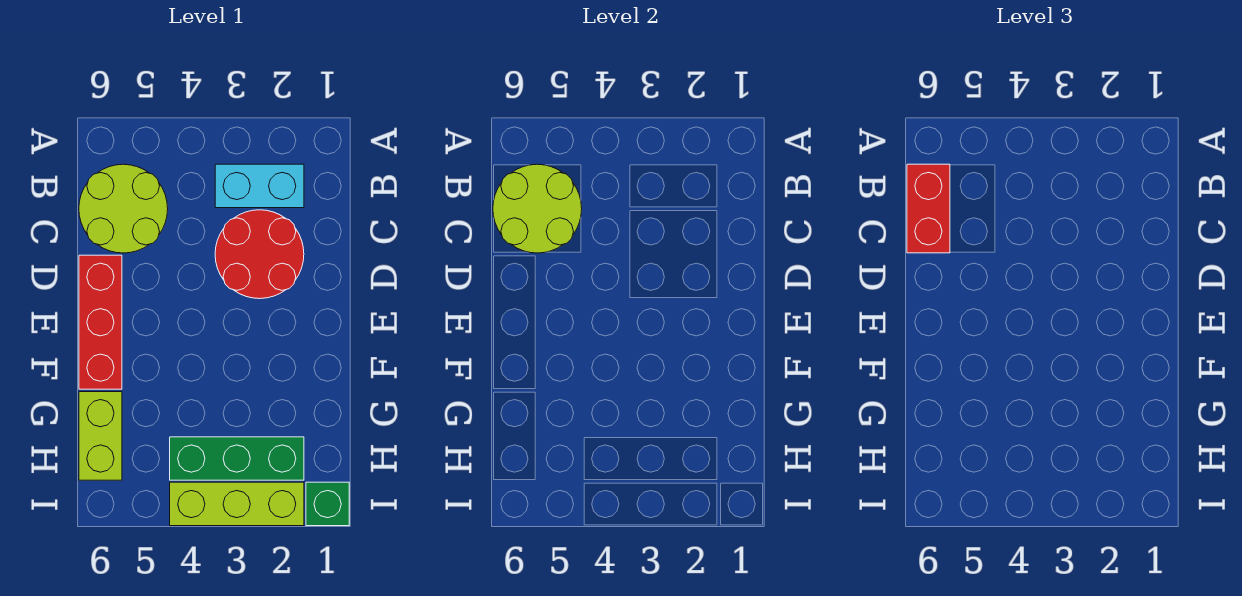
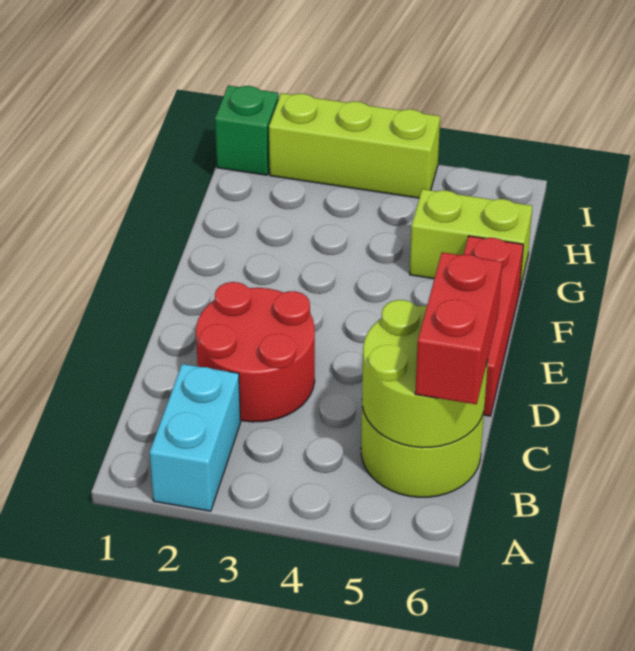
cyan brick B2:B3 level 1 -> cyan brick A2:B2 level 1
lime brick G6:H6 level 1 -> lime brick G5:G6 level 1
green brick H2:H4 level 1 -> none

